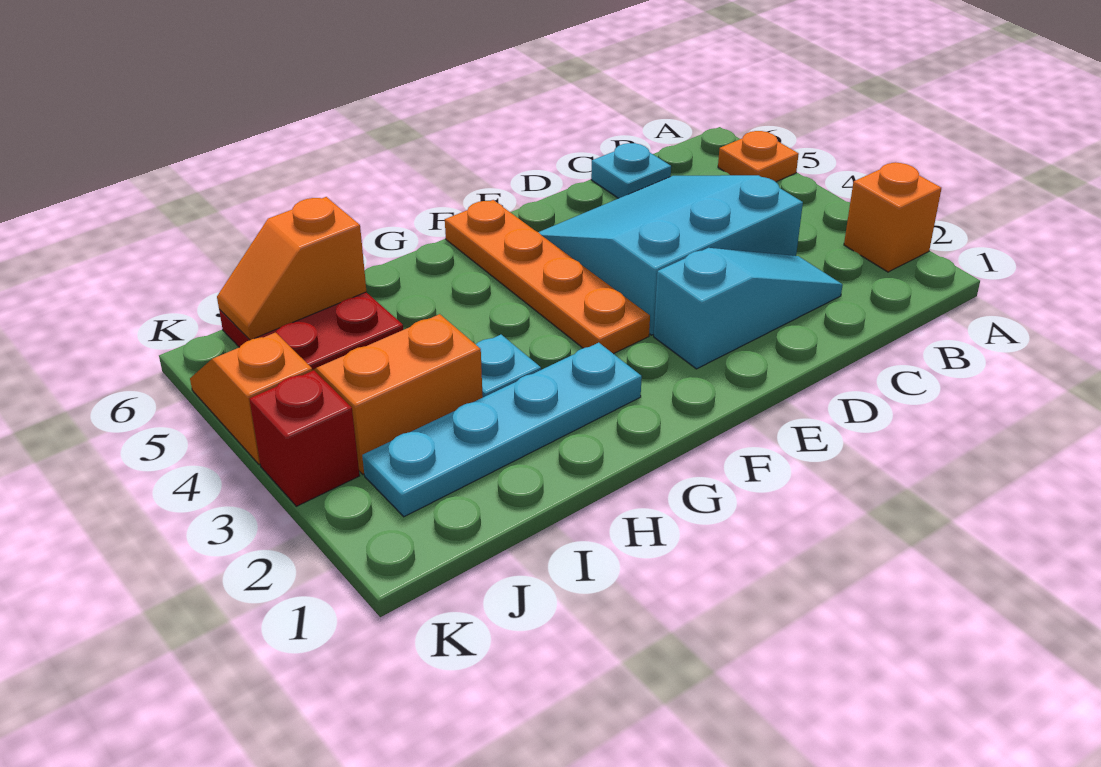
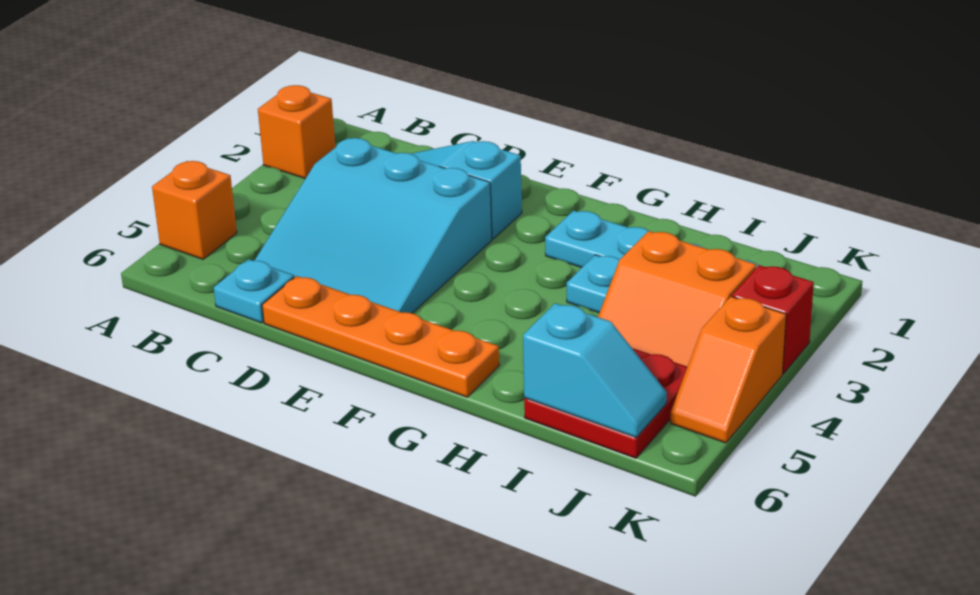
orange plate A5 level 1 -> orange brick A5 level 1
orange plate F3:F6 level 1 -> orange plate D6:G6 level 1
orange slope I6:J6 level 2 top I -> cyan slope I6:J6 level 2 top I

